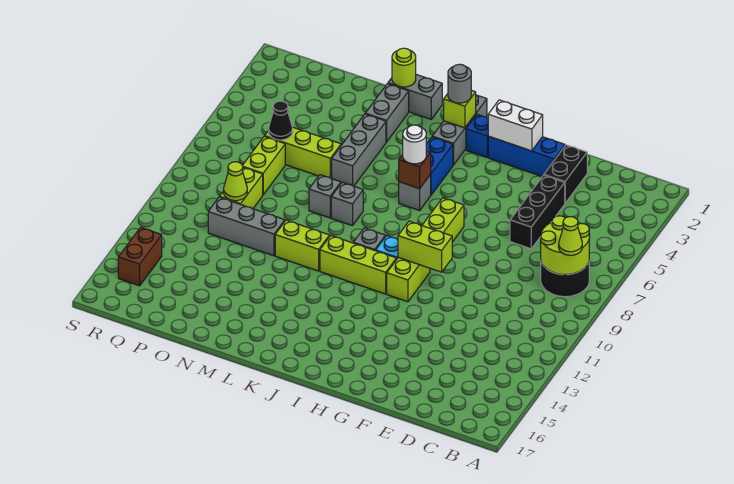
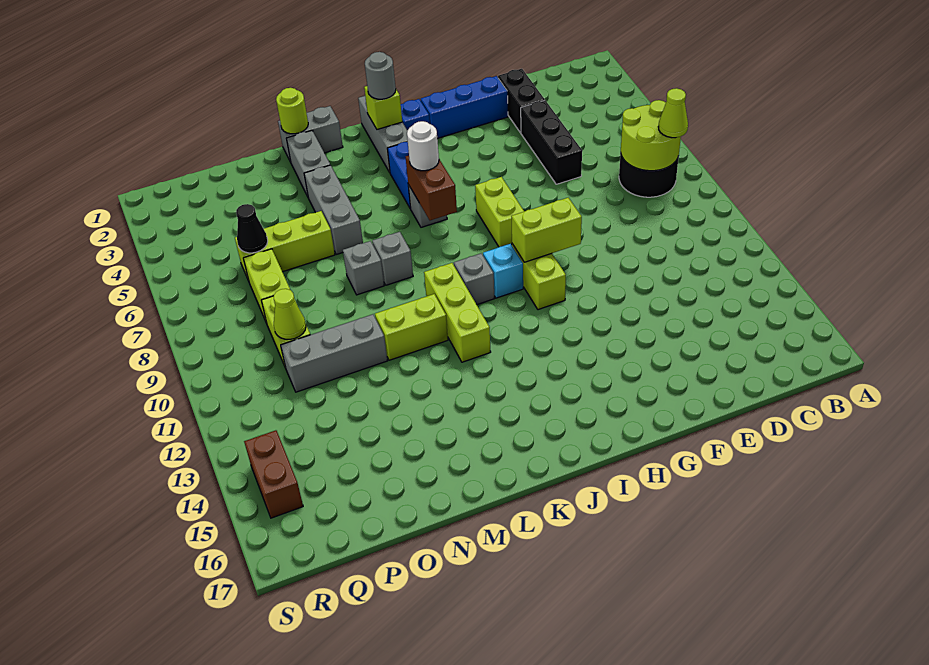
white brick G2:H2 level 2 -> none
lime brick I11:K11 level 1 -> lime brick K10:K12 level 1
brown brick J6 level 2 -> brown brick J6:J7 level 2

